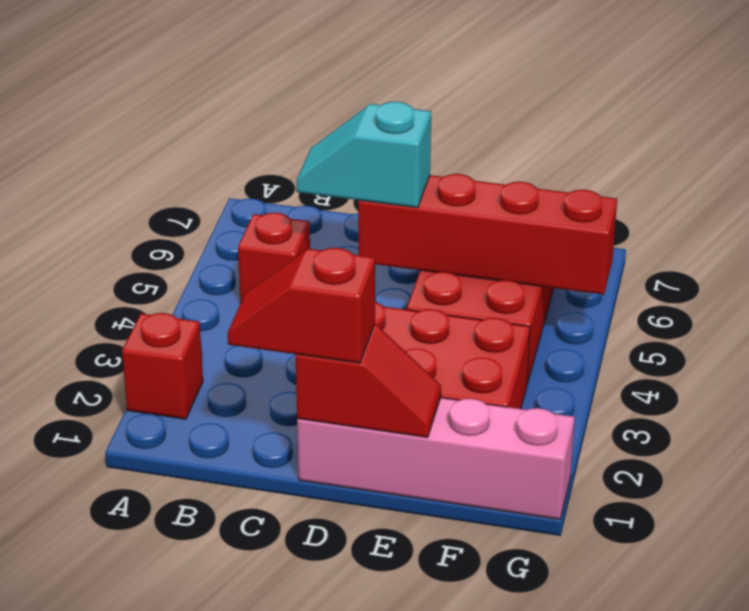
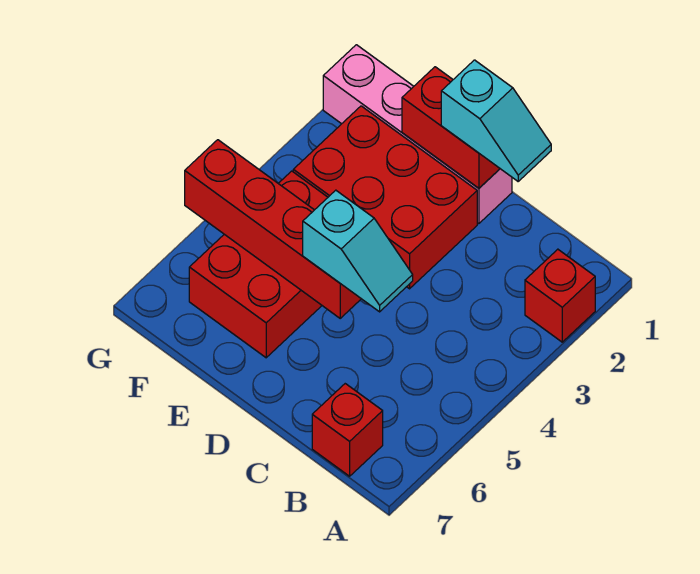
red brick B5 level 1 -> red brick B7 level 1
red slope C1:D1 level 3 top D -> cyan slope C1:D1 level 3 top D
red slope D1:E1 level 2 top D -> red brick D1:E1 level 2

